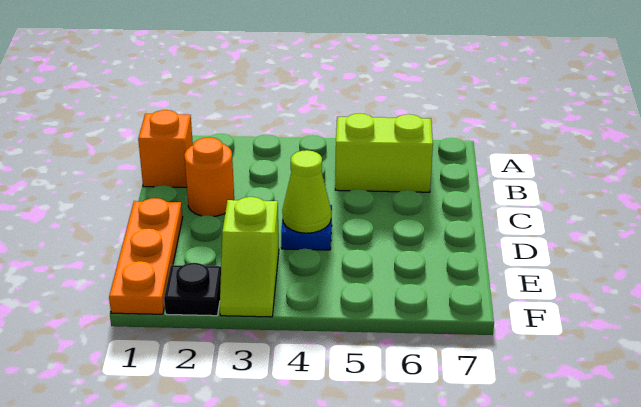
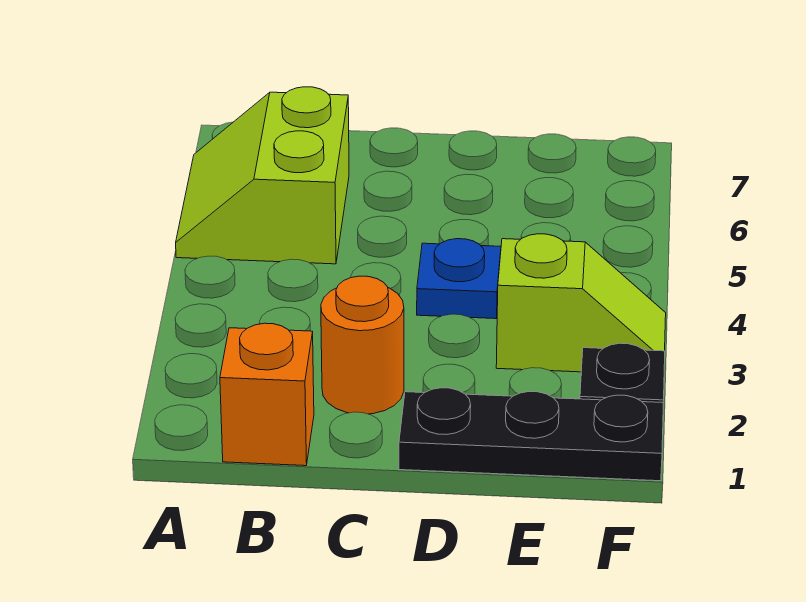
orange plate D1:F1 level 1 -> black plate D1:F1 level 1
lime cone D4 level 2 -> none

